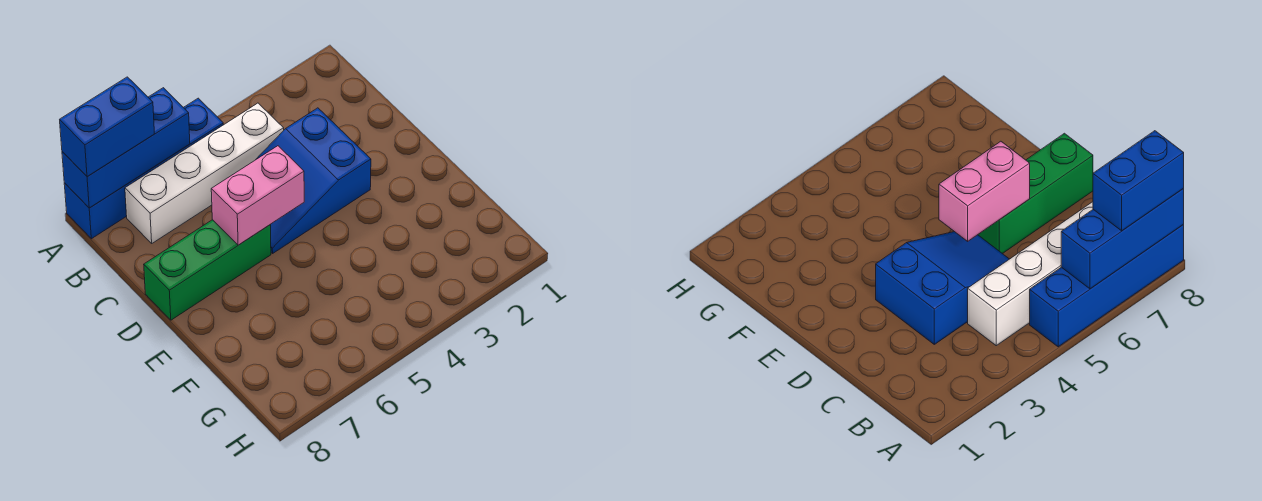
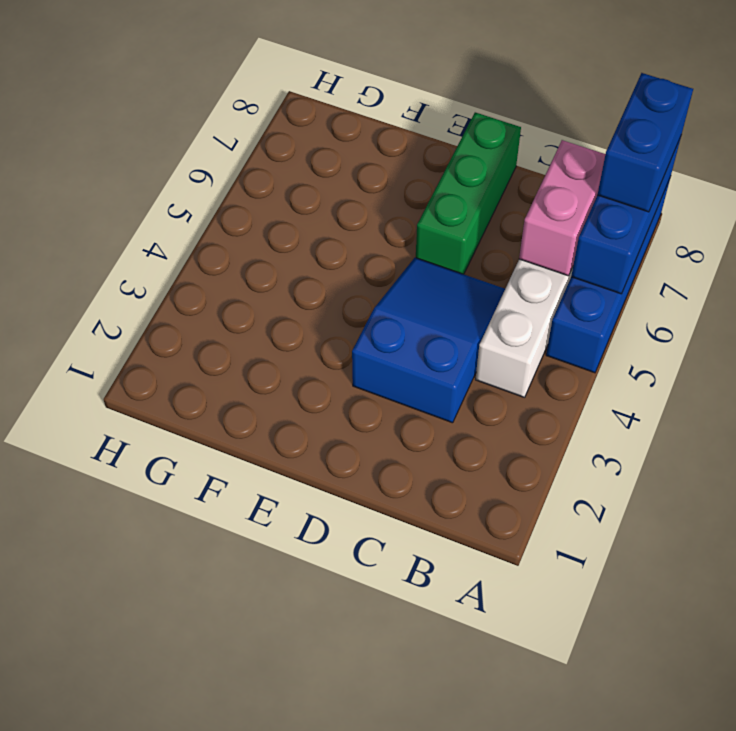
pink brick D5:D6 level 2 -> pink brick B6:B7 level 2

